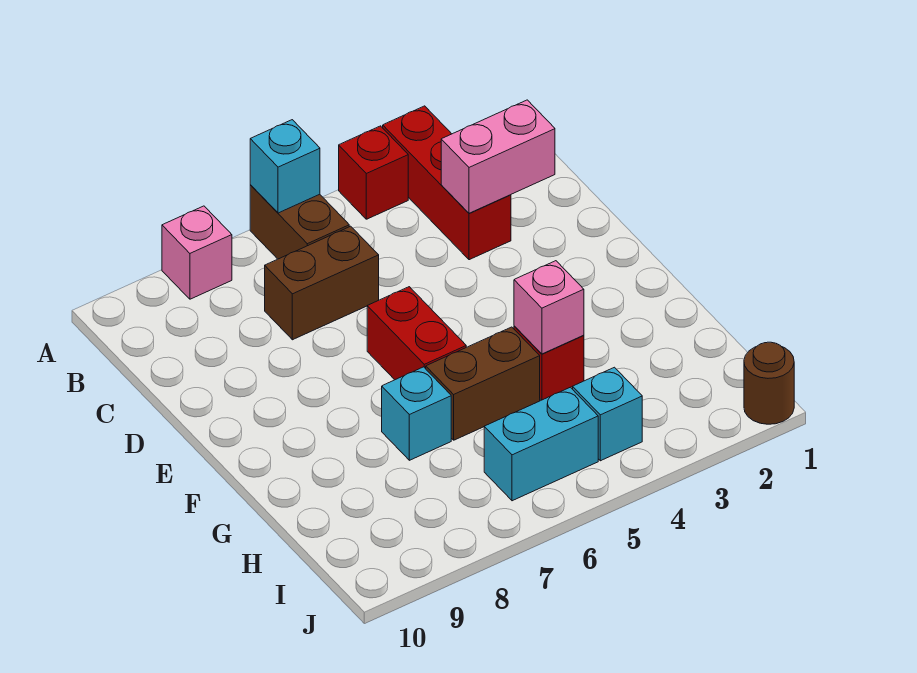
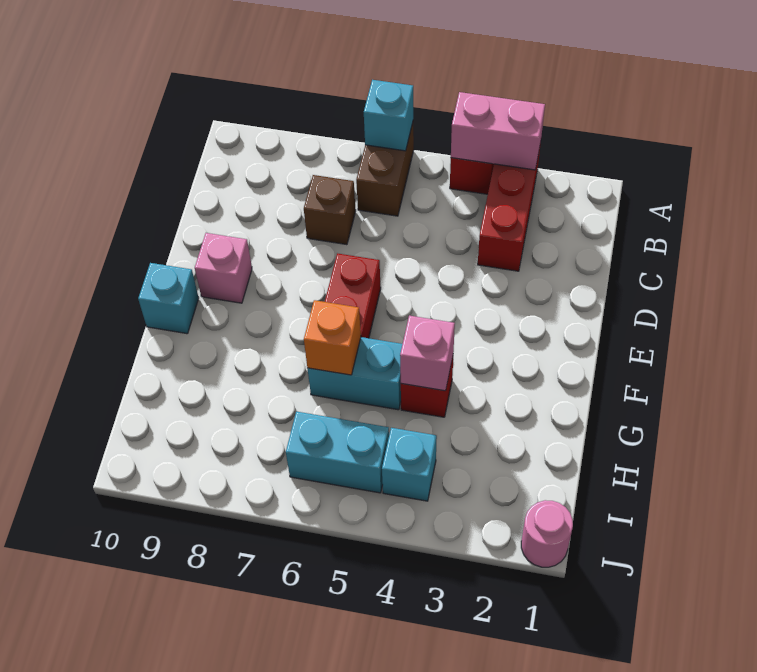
pink brick A8 level 1 -> pink brick E9 level 1
pink brick C2:C3 level 2 -> pink brick A3:A4 level 2
brown brick C6:C7 level 1 -> brown brick C7 level 1
brown brick G5:G6 level 1 -> cyan brick G5:G6 level 1
none -> orange brick G6 level 2
cyan brick G7 level 1 -> cyan brick F10 level 1
brown round brick J1 level 1 -> pink round brick J1 level 1

